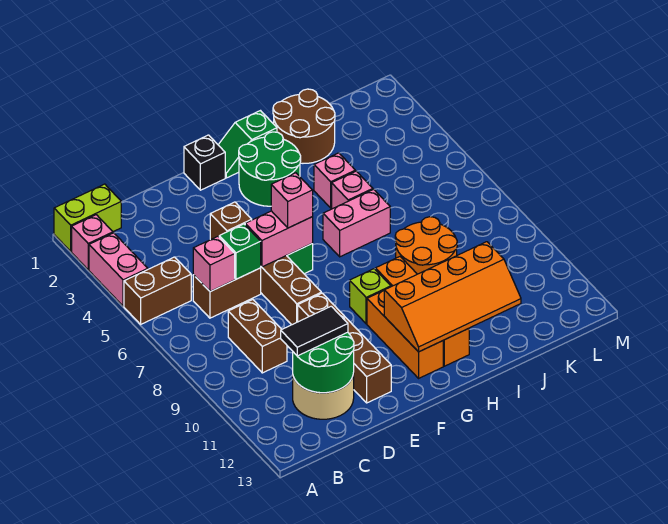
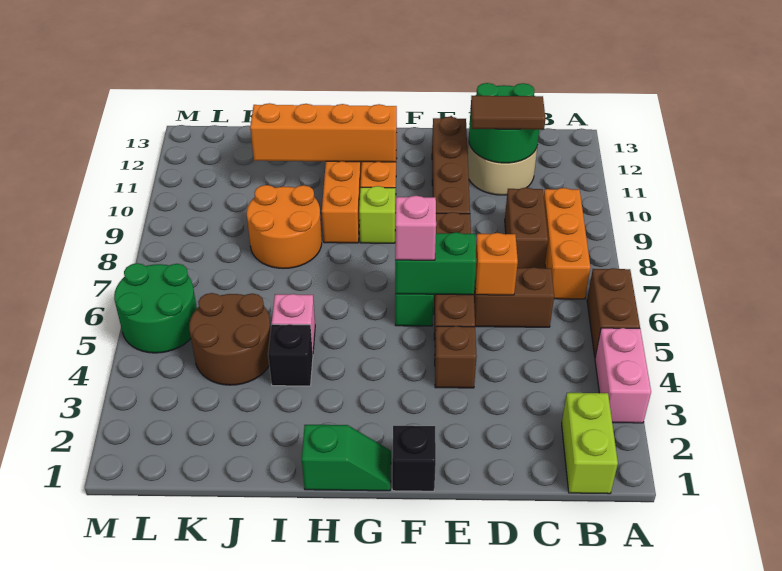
lime brick A1:B1 level 1 -> lime brick B1:B2 level 1
pink brick A2 level 1 -> none
brown brick A5:B5 level 1 -> brown brick A5:A6 level 1
none -> orange brick B7:B9 level 1
pink brick C6 level 2 -> none
black tile C11:D11 level 3 -> brown tile C11:D11 level 3
green brick D6 level 2 -> orange brick D6 level 2
pink brick E6:F6 level 2 -> green brick E6:F6 level 2
green round brick G2:H3 level 1 -> green round brick L5:M6 level 1
pink brick H6:I6 level 1 -> none
brown round brick I1:J2 level 1 -> brown round brick J4:K5 level 1
pink brick I4 level 1 -> black brick I4 level 1

